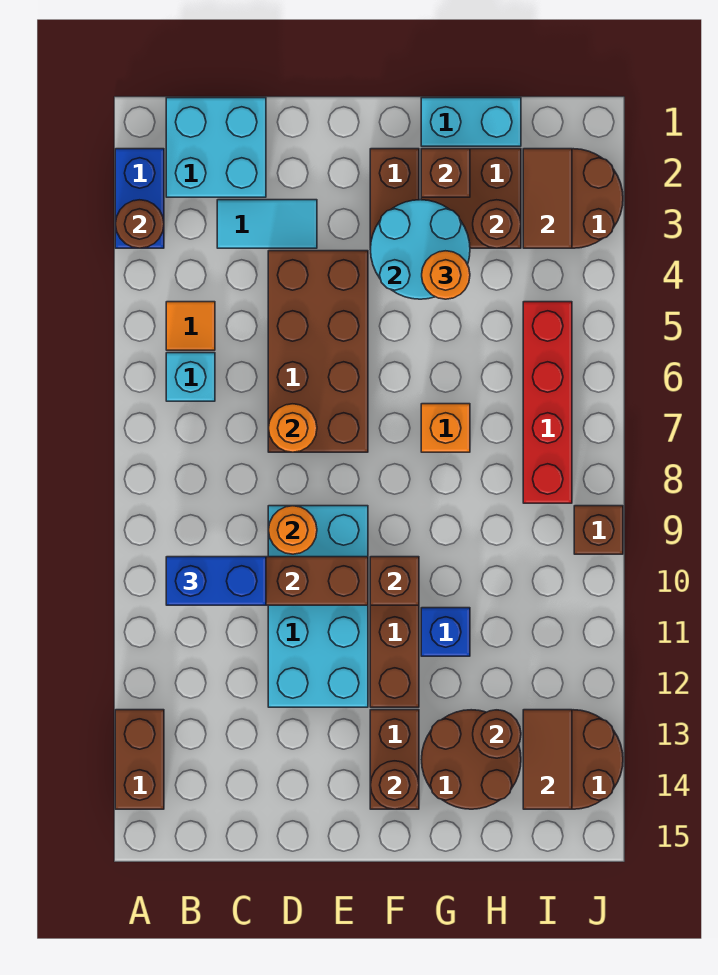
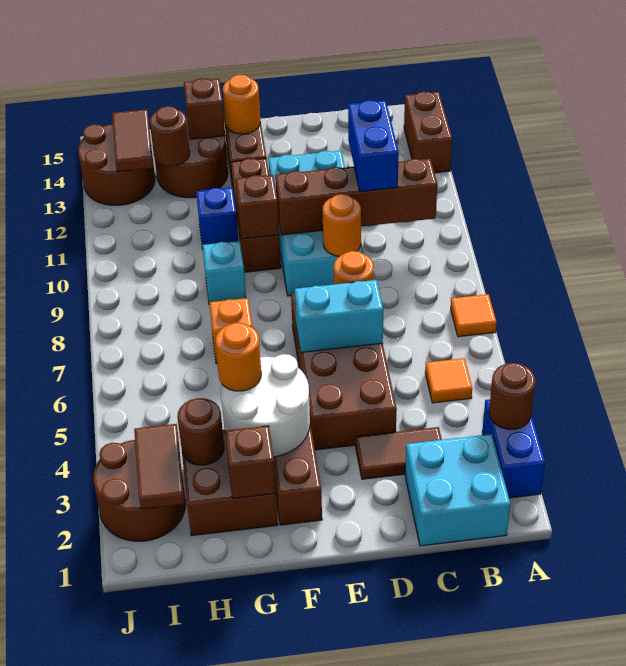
none -> orange tile A7 level 1
cyan brick B6 level 1 -> cyan brick G9 level 1
blue brick B10:C10 level 3 -> blue brick C10:C11 level 3
cyan tile C3:D3 level 1 -> brown tile C3:D3 level 1
cyan round brick F3:G4 level 2 -> white round brick F3:G4 level 2
brown round brick F14 level 2 -> orange round brick F14 level 2
cyan brick G1:H1 level 1 -> cyan brick D6:E6 level 2
red brick I5:I8 level 1 -> none
brown brick J9 level 1 -> brown brick G14 level 2

